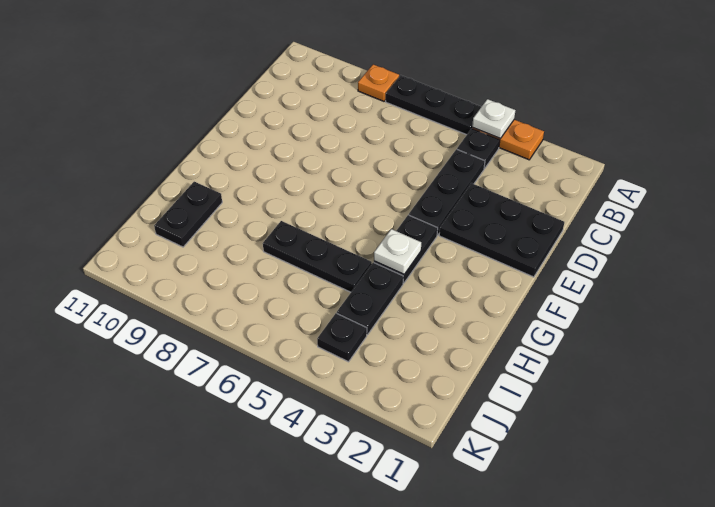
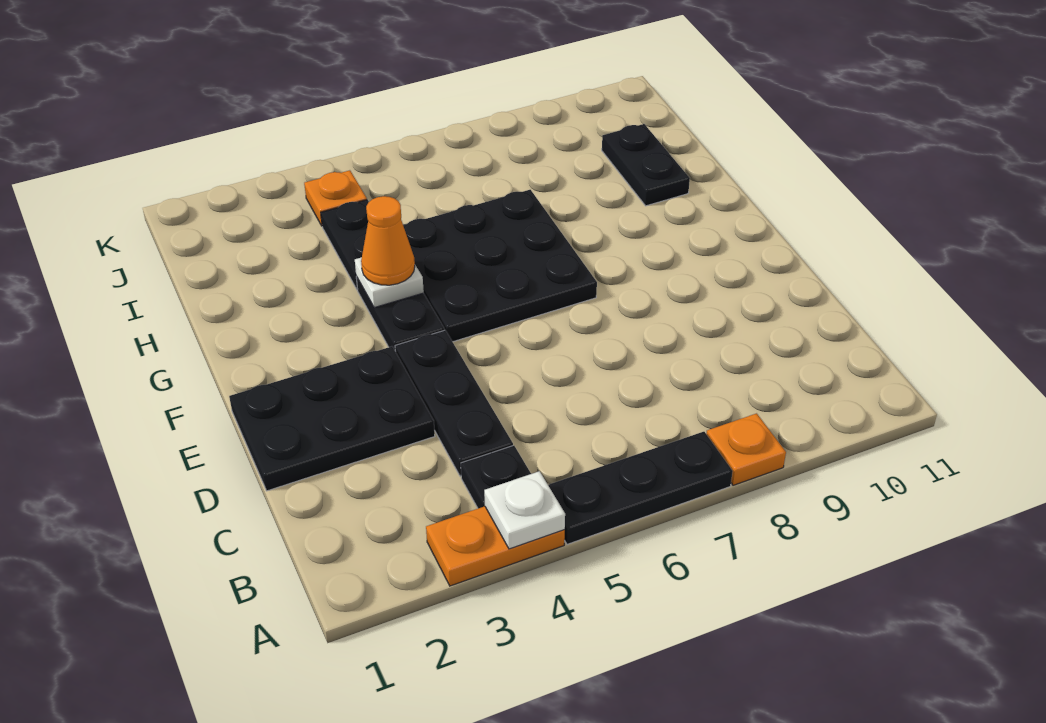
none -> orange cone G4 level 3
black plate H5:H7 level 1 -> black plate F5:H7 level 1
black plate J4 level 1 -> orange plate J4 level 1

